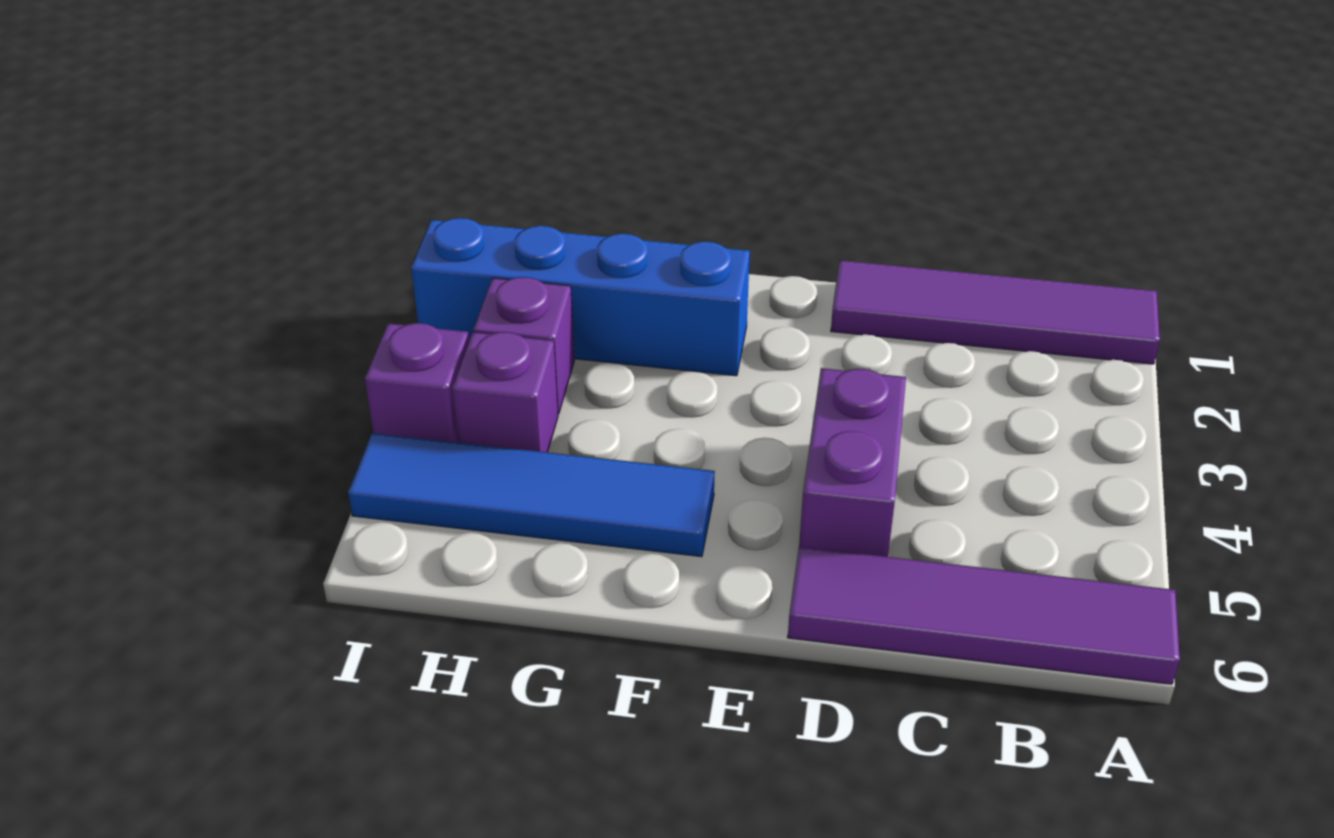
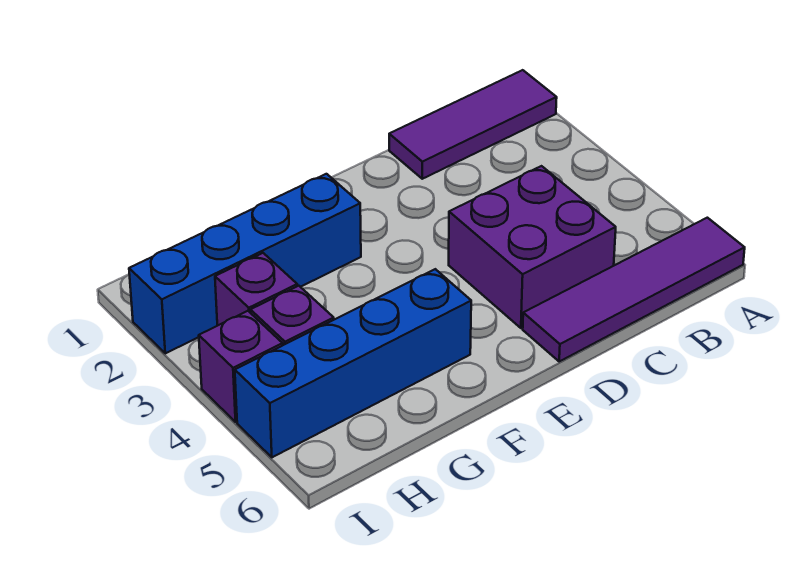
purple tile A1:D1 level 1 -> purple tile A1:C1 level 1
purple brick D4:D5 level 1 -> purple brick C4:D5 level 1
blue tile F5:I5 level 1 -> blue brick F5:I5 level 1

